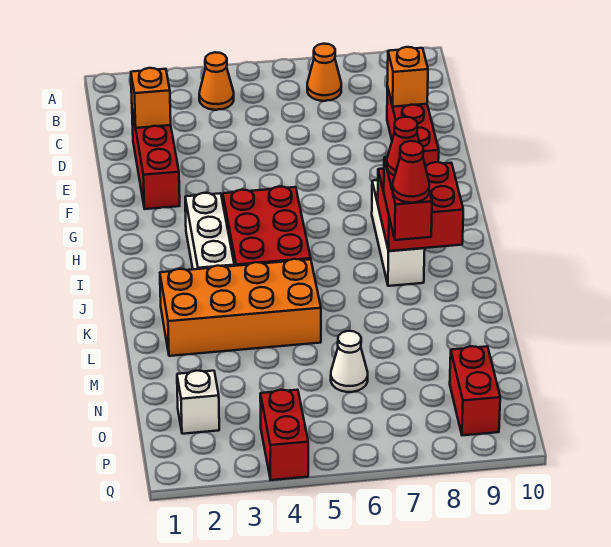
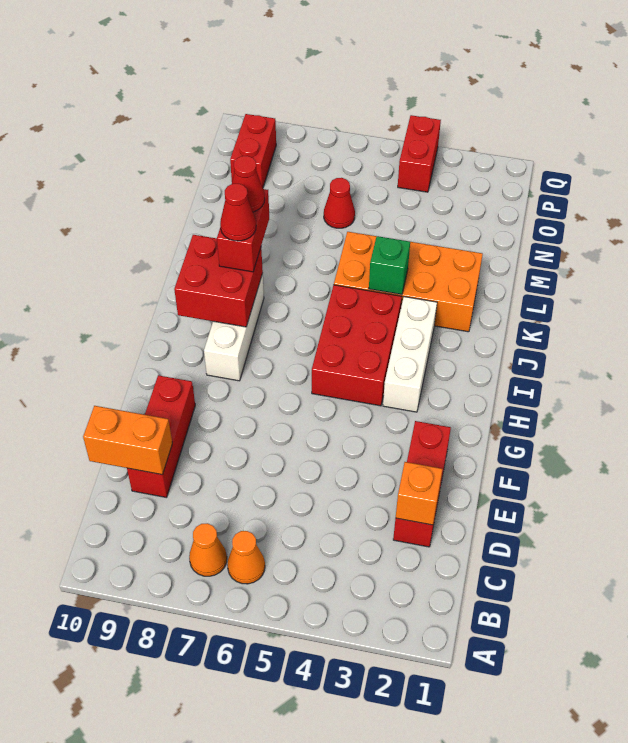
orange cone B4 level 1 -> orange cone B6 level 1
orange brick D9 level 2 -> orange brick D9:D10 level 2
none -> green brick K4 level 2
white cone N6 level 1 -> red cone N6 level 1
white brick O2 level 1 -> none

